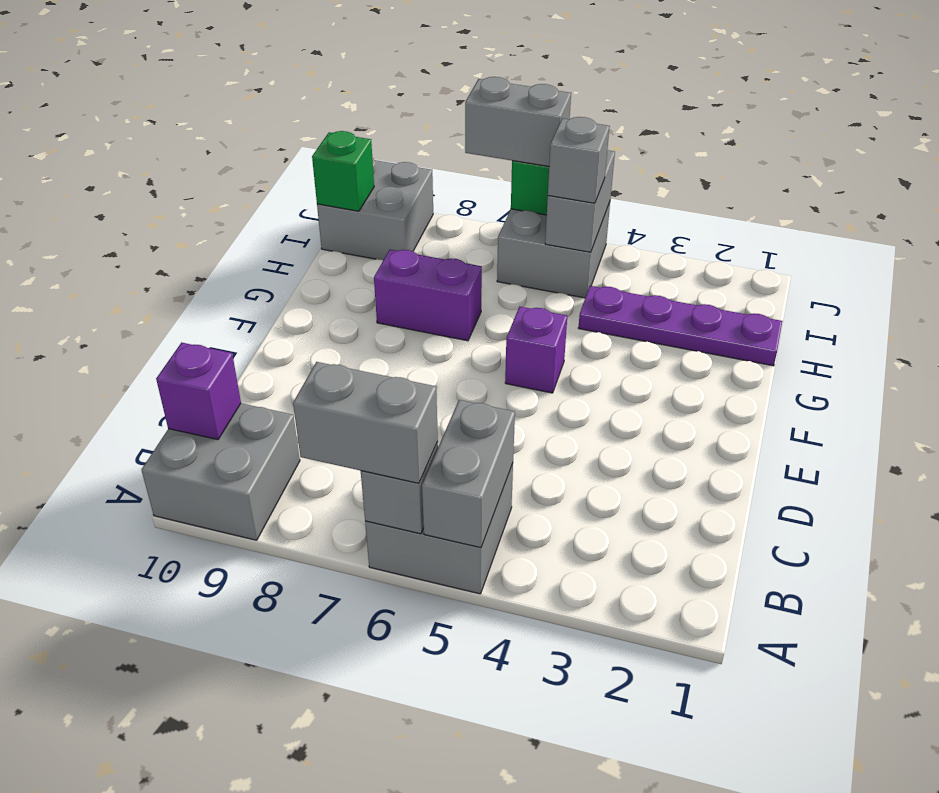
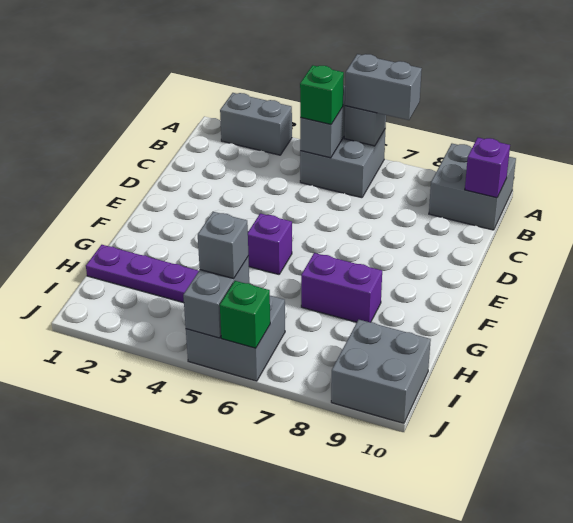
green brick I10 level 2 -> green brick B5 level 3
grey brick J6:J7 level 3 -> grey brick A2:A3 level 1

